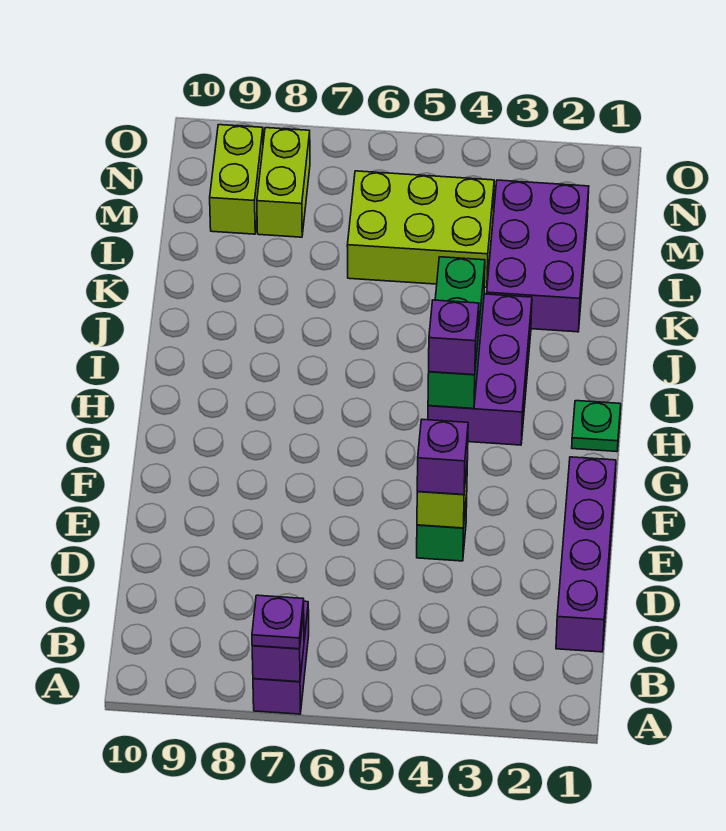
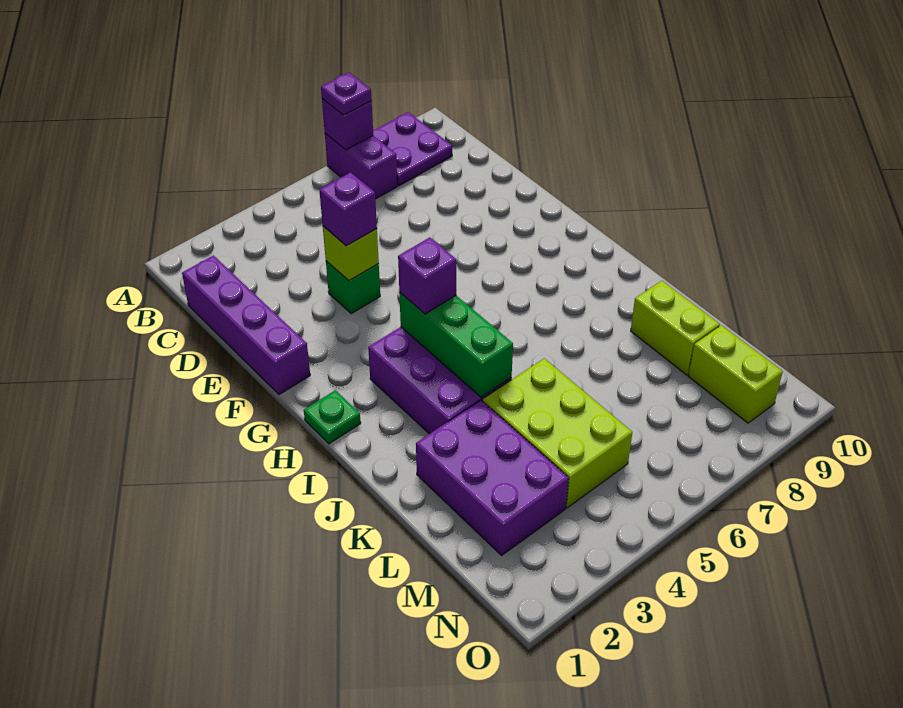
none -> purple plate A8:B9 level 1
lime brick L4:M6 level 1 -> lime brick K4:M5 level 1
lime brick M8:N8 level 1 -> lime brick K9:L9 level 1

